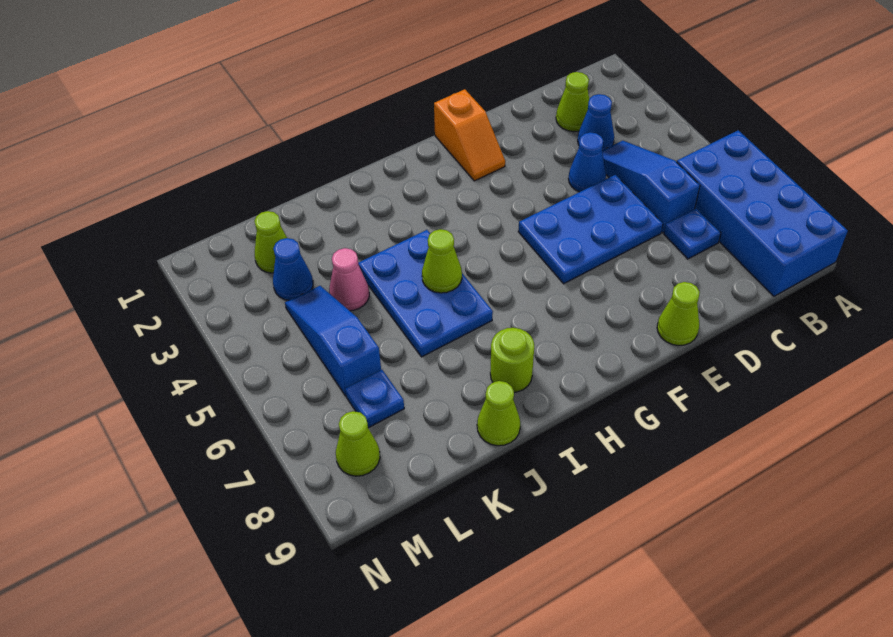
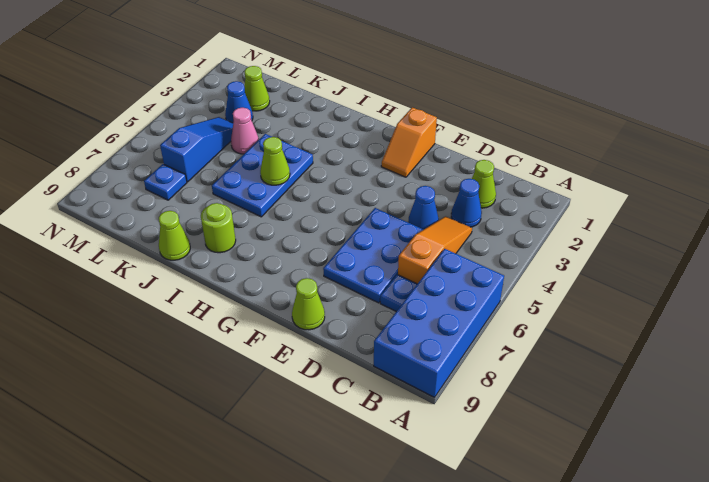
blue slope C4:C6 level 1 top 6 -> orange slope C4:C6 level 1 top 6
blue plate D5:F6 level 1 -> blue plate D5:E7 level 1
lime cone M8 level 1 -> none

